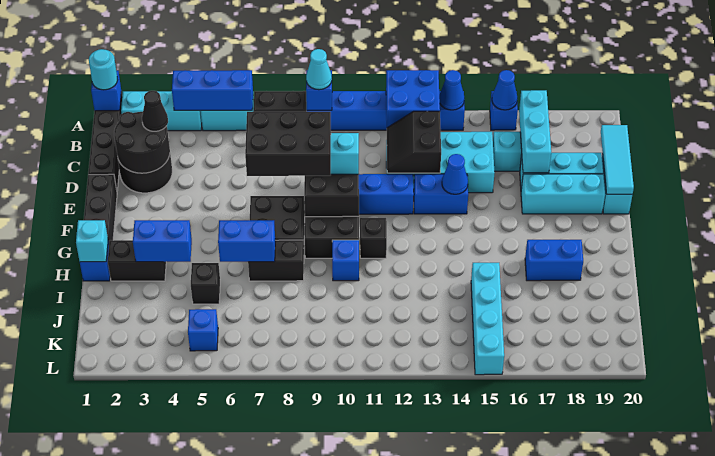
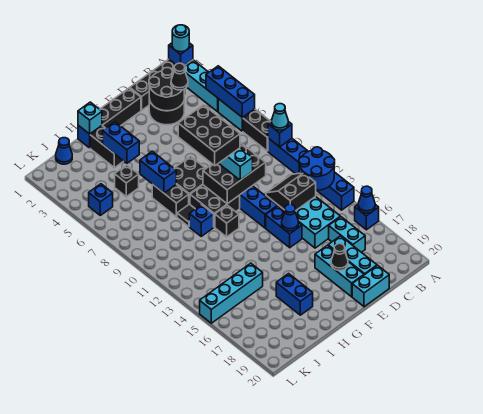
blue brick A12:B13 level 2 -> blue round brick A12:B13 level 2
blue cone A14 level 2 -> blue cone J1 level 1
cyan brick B17:D17 level 2 -> none
cyan tile C20:E20 level 2 -> none
none -> black cone E18 level 2
none -> black tile H9 level 1

